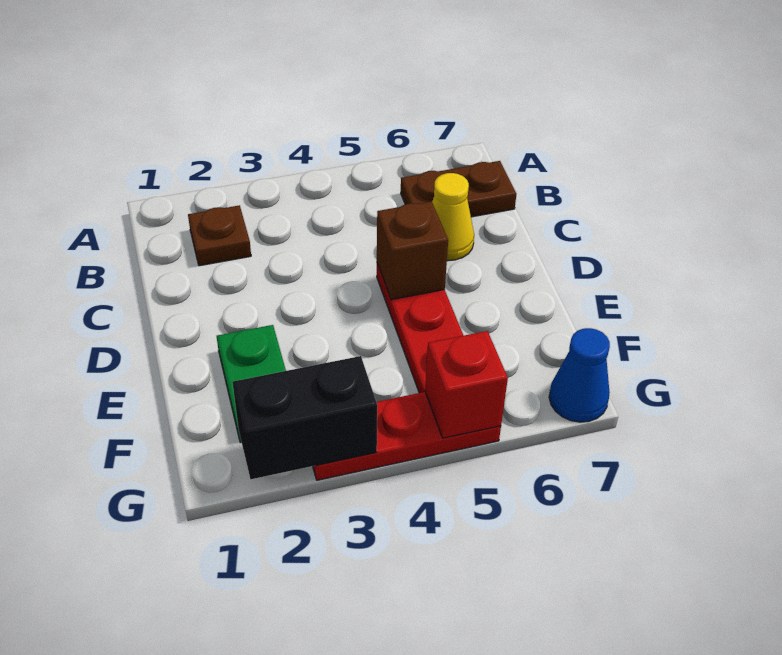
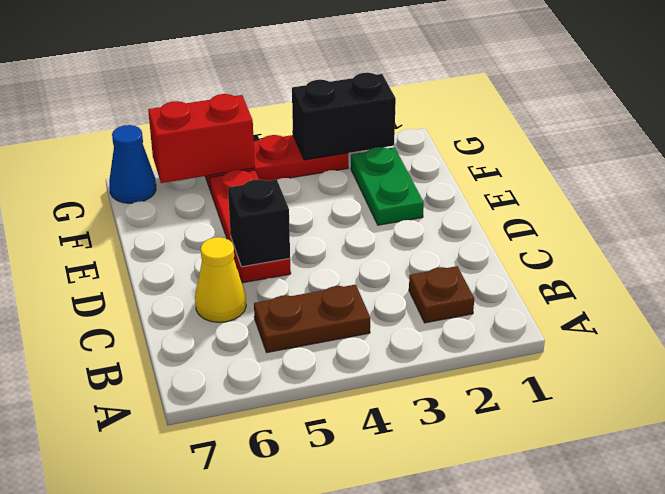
brown plate B6:B7 level 1 -> brown plate B4:B5 level 1
brown brick D5 level 2 -> black brick D5 level 2
red brick G5 level 2 -> red brick G5:G6 level 2

